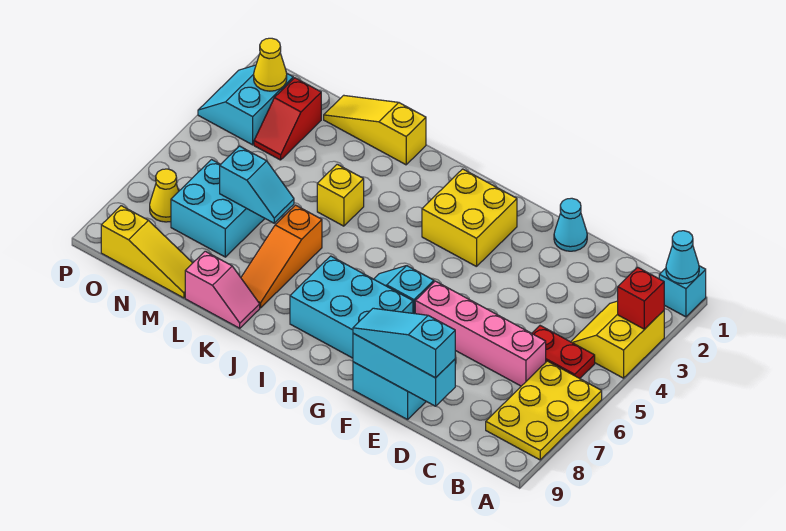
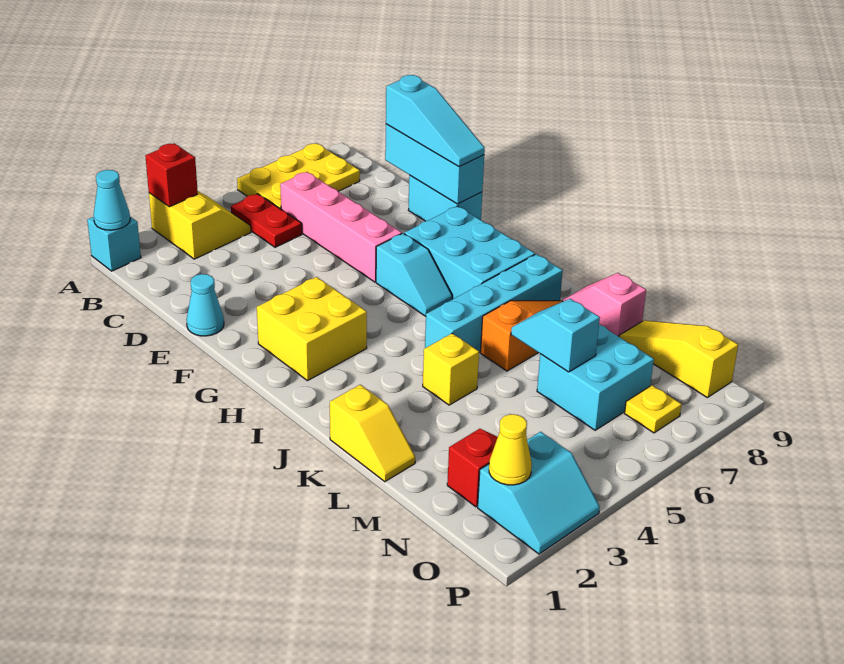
yellow slope A3:B4 level 1 top A -> yellow slope A3:B4 level 1 top 3
none -> cyan brick J5:J8 level 1
yellow slope K1:M1 level 1 top K -> yellow slope K1:L1 level 1 top K
yellow cone O7 level 1 -> yellow plate O7 level 1

